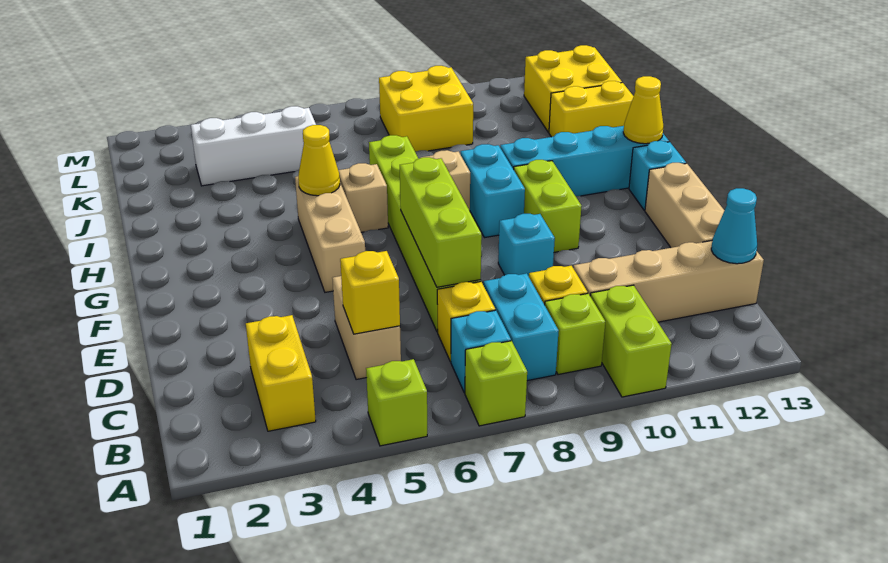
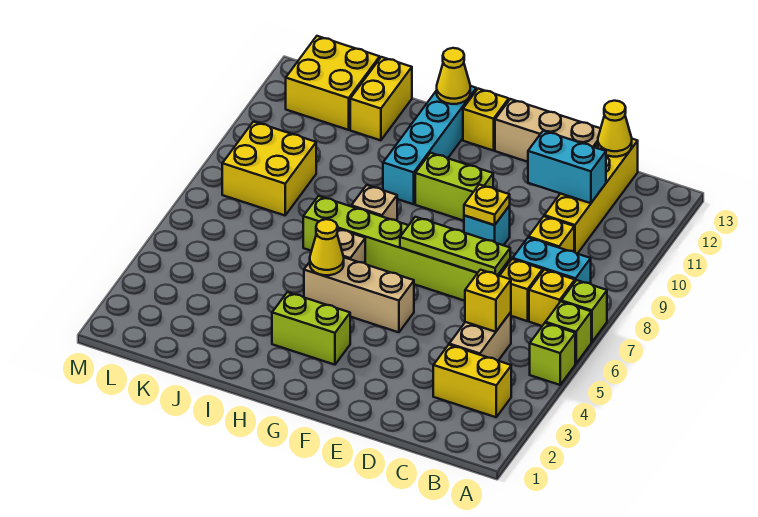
lime brick A10:B10 level 1 -> lime brick G3:H3 level 1
cyan brick B7 level 1 -> yellow brick B7 level 1
lime brick B9 level 1 -> lime brick A6 level 1
tan brick C5:D5 level 1 -> tan brick C4:C5 level 1
tan brick C10:C13 level 1 -> yellow brick C10:C13 level 1
cyan cone C13 level 2 -> yellow cone C13 level 2
lime brick D7:F7 level 2 -> lime plate D7:F7 level 2
none -> yellow plate E9 level 2
cyan brick G9:H9 level 1 -> cyan brick C11:D11 level 2
cyan brick G13 level 1 -> yellow brick G13 level 1
white brick K3:K5 level 1 -> none

